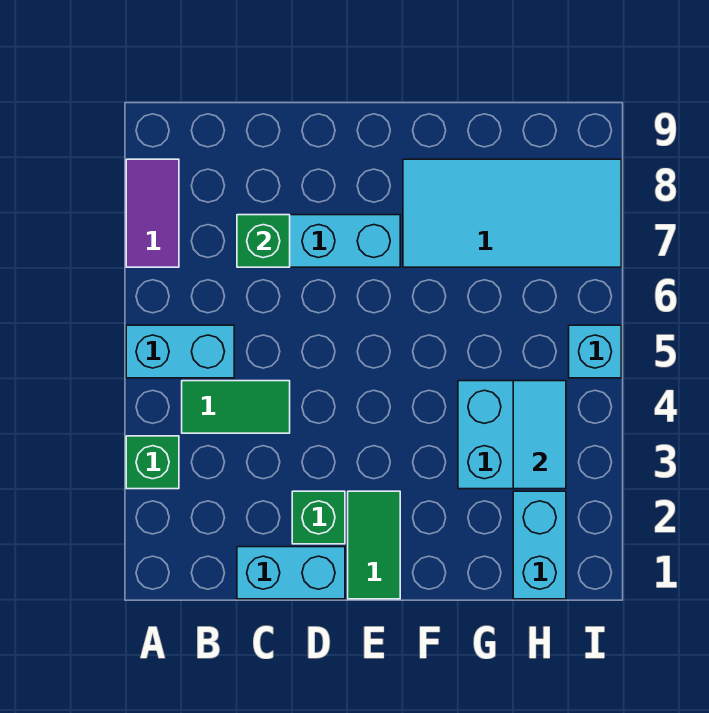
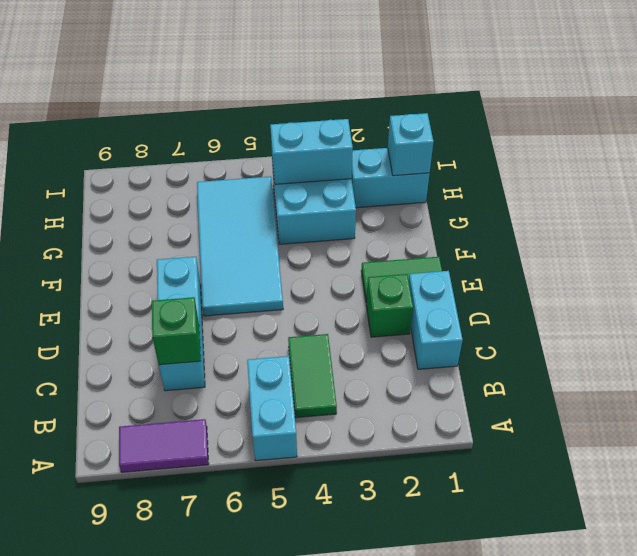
green brick A3 level 1 -> none
cyan tile F7:I8 level 1 -> cyan tile E5:H6 level 1
cyan tile H3:H4 level 2 -> cyan brick H3:H4 level 2
cyan brick I5 level 1 -> cyan brick H1 level 2

